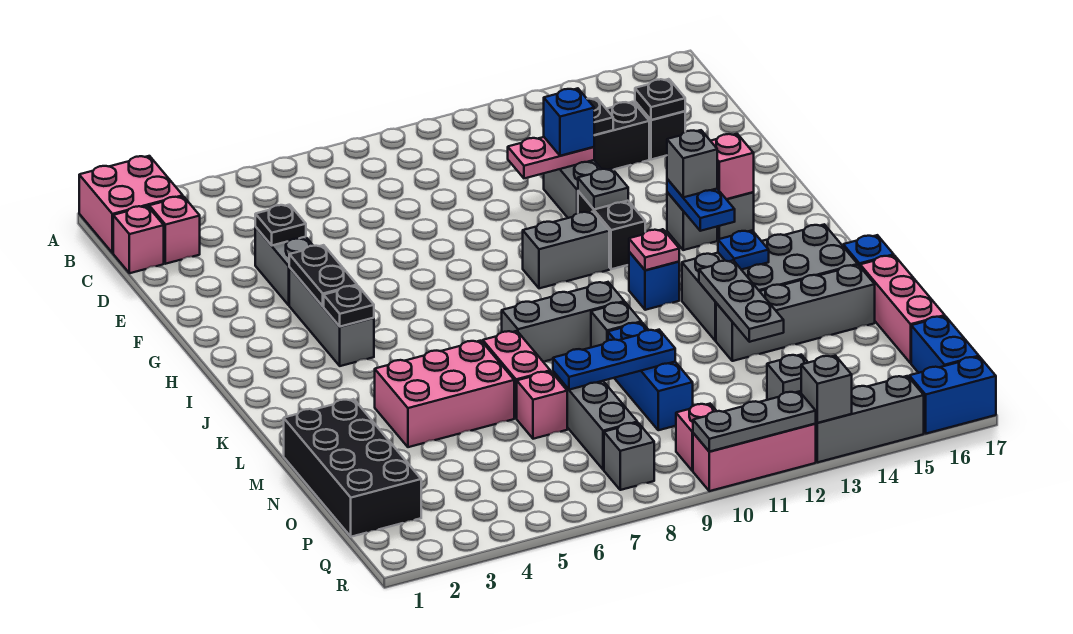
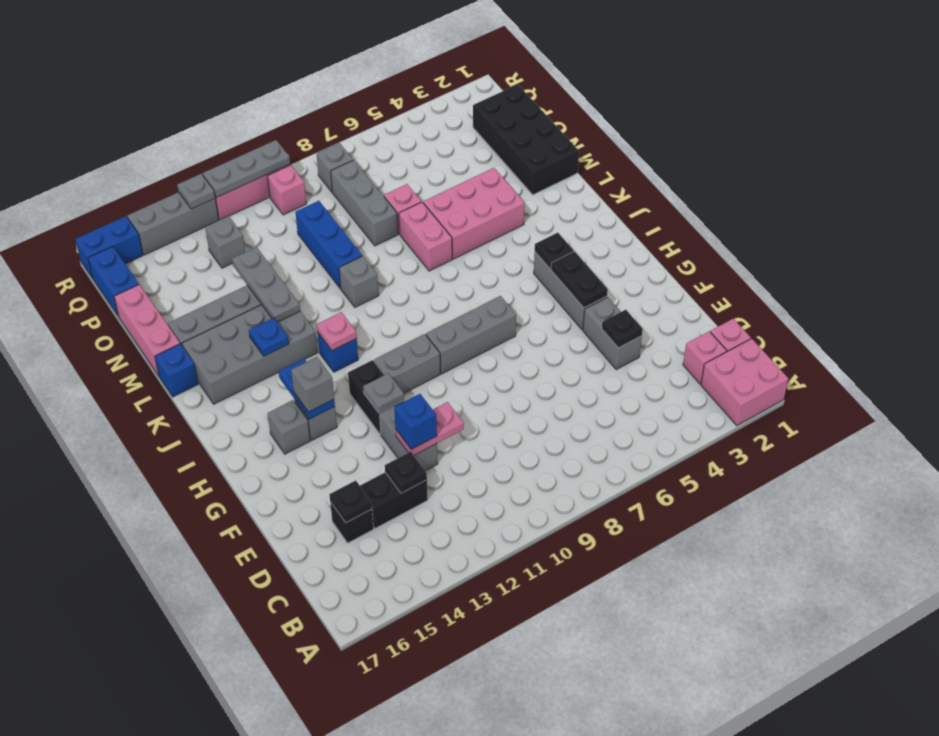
pink brick H15 level 2 -> none
grey brick K8:K10 level 1 -> grey brick H7:H9 level 1
blue plate N8:N10 level 2 -> none
grey brick R13 level 2 -> grey plate R13 level 2

